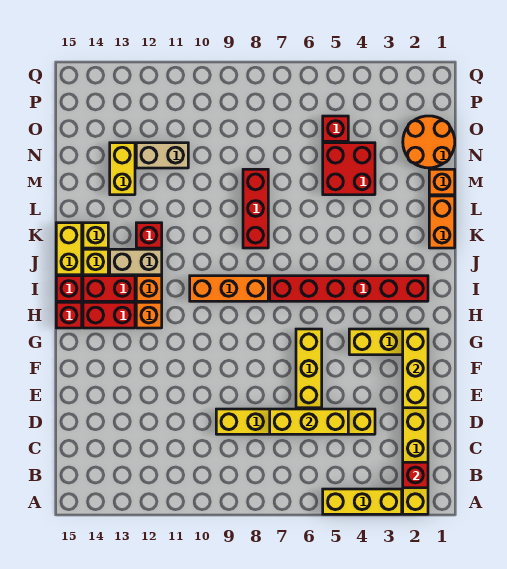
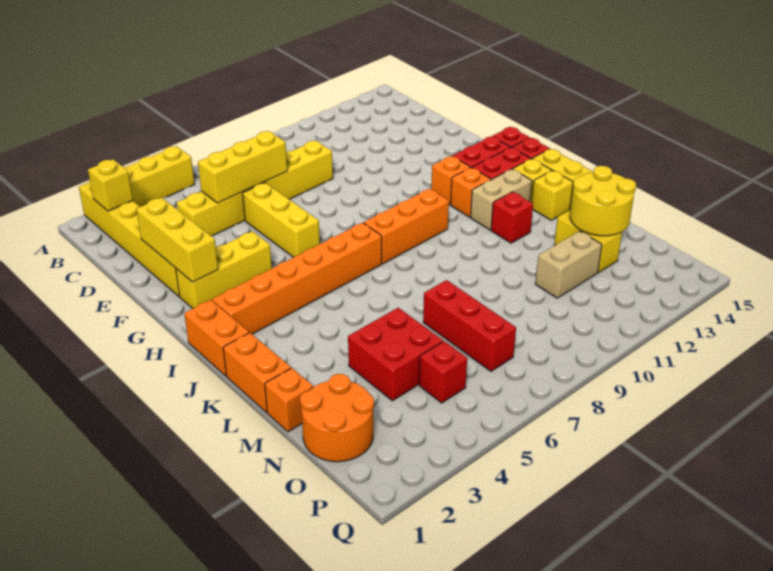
red brick B2 level 2 -> yellow brick B2 level 2
none -> orange brick I1:J1 level 1
red brick I2:I7 level 1 -> orange brick I2:I7 level 1
red brick K8:M8 level 1 -> red brick M7:O7 level 1
none -> yellow round brick M13:N14 level 2

